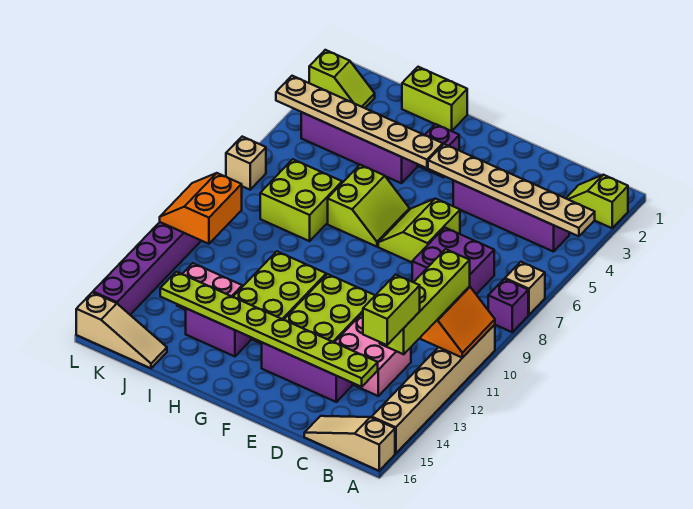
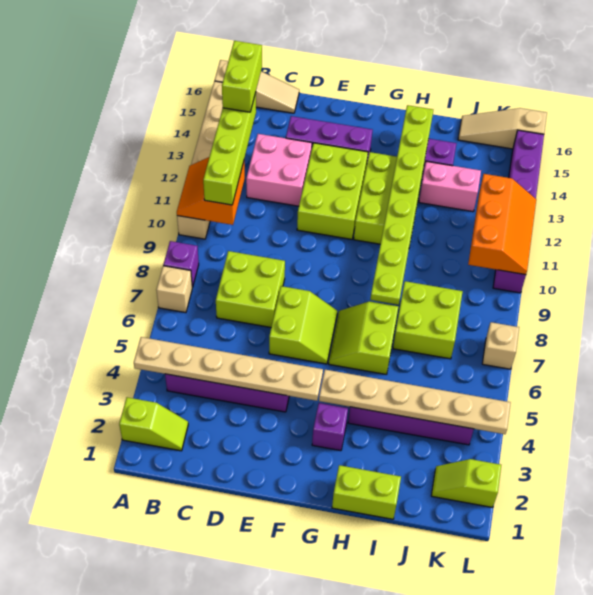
purple brick C7:D8 level 1 -> lime brick C7:D8 level 1
lime plate C14:J14 level 2 -> lime plate H8:H15 level 2
orange slope K10:L11 level 2 top K -> orange slope K10:L12 level 2 top K

